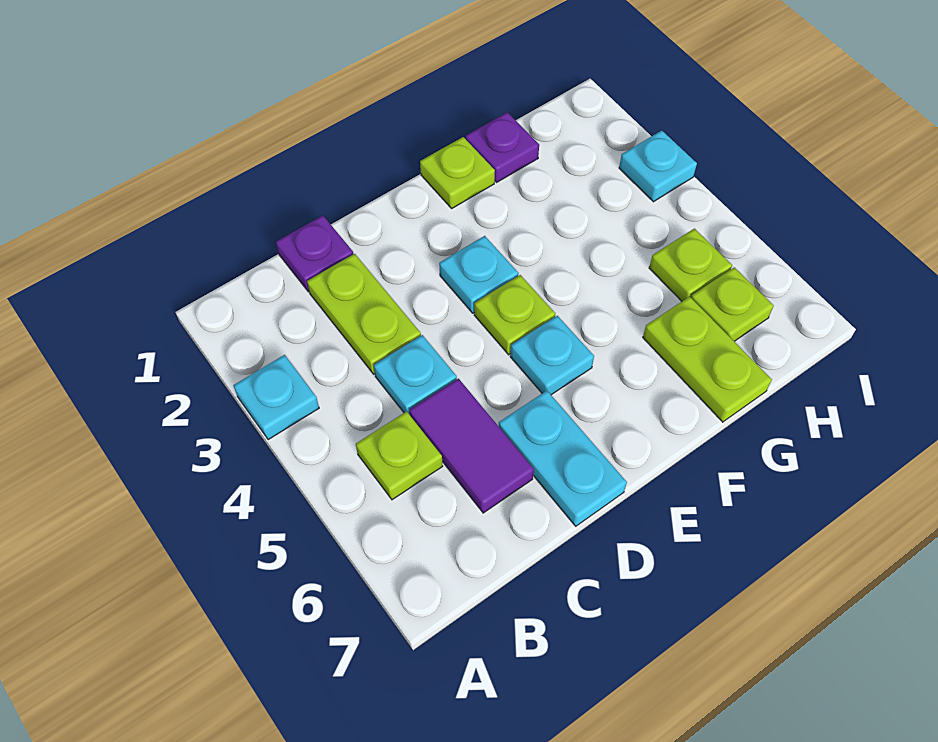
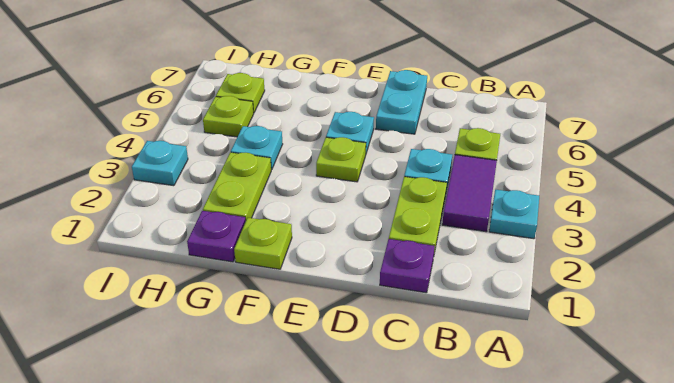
purple tile C5:C6 level 1 -> purple tile B3:B4 level 1
cyan plate E3 level 1 -> cyan plate G4 level 1
lime plate G6:G7 level 1 -> lime plate G2:G3 level 1

